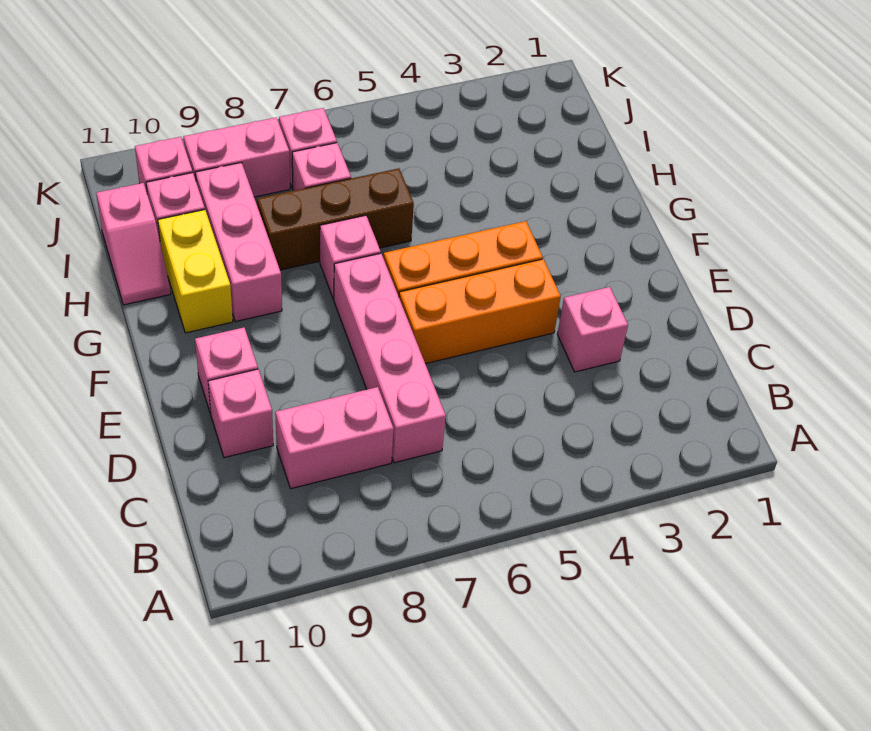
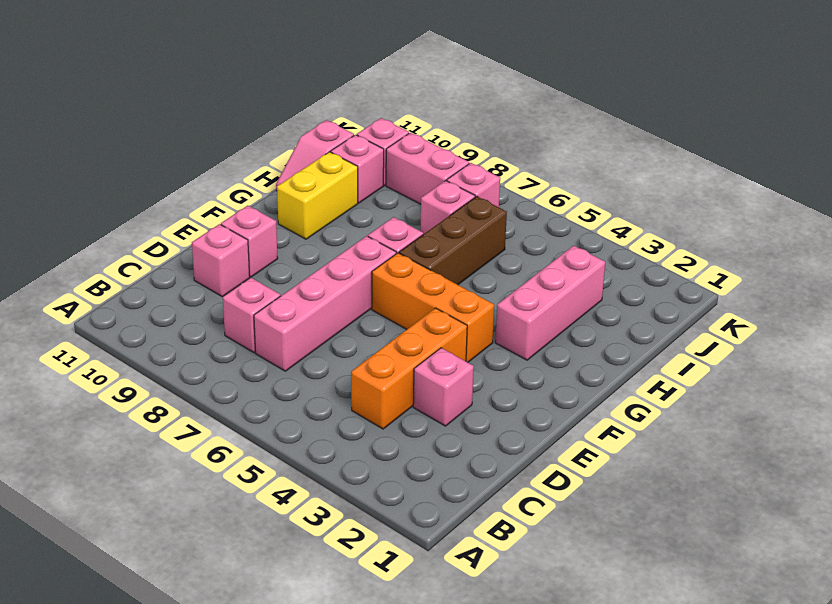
pink brick C8:C9 level 1 -> pink brick C8 level 1
orange brick E4:E6 level 1 -> orange brick C4:E4 level 1
pink brick G9:I9 level 1 -> pink brick G3:I3 level 1
brown brick H6:H8 level 1 -> brown brick G6:I6 level 1

